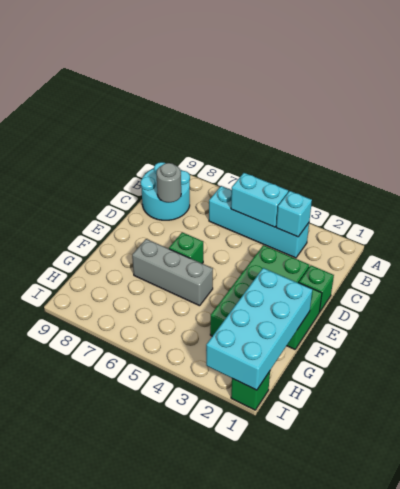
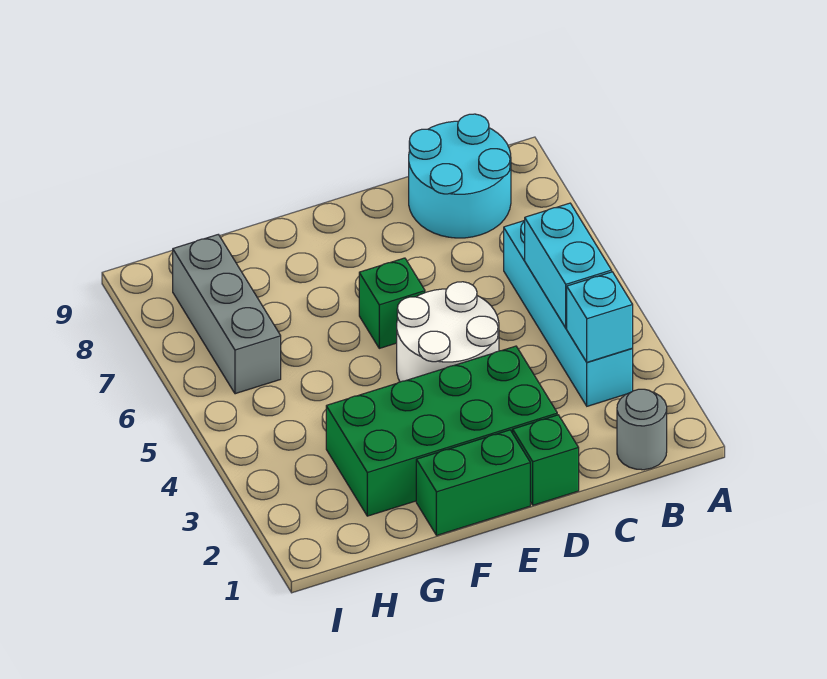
grey round brick C8 level 2 -> grey round brick B1 level 1
none -> white round brick D4:E5 level 1
cyan brick F1:I2 level 2 -> none
grey brick F5:F7 level 1 -> grey brick H6:H8 level 1
green brick I1 level 1 -> none

